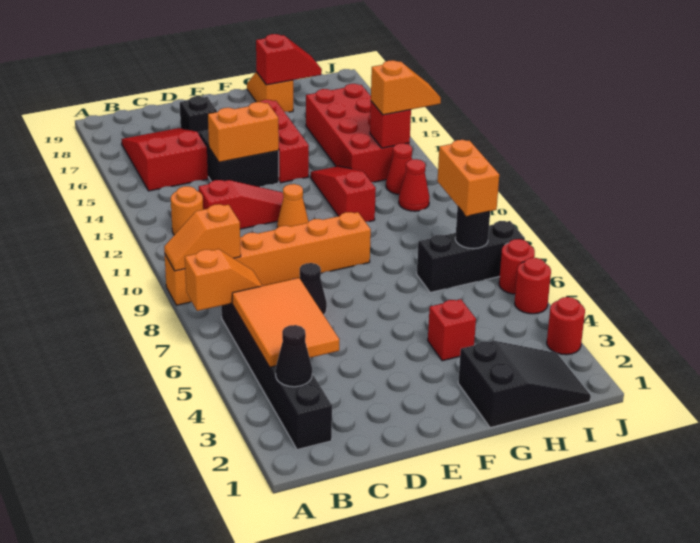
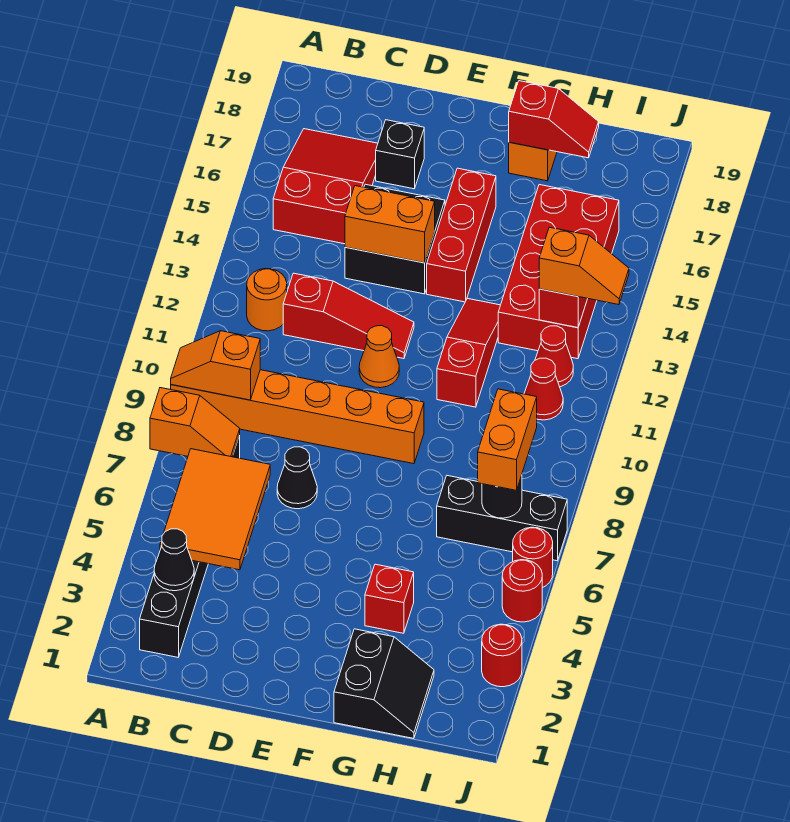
black slope G1:I2 level 1 top G -> black slope G1:H2 level 1 top G

